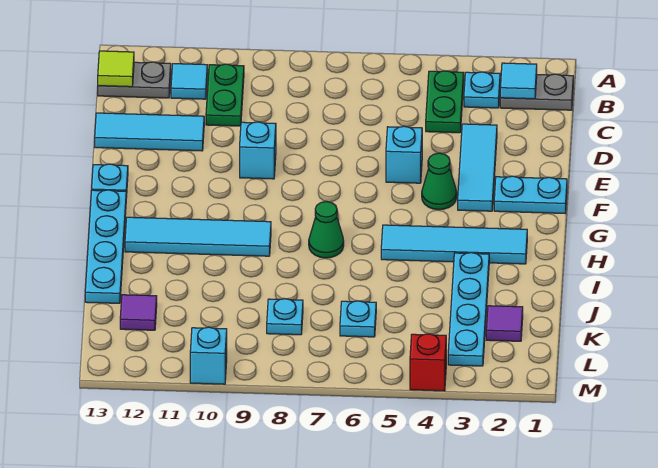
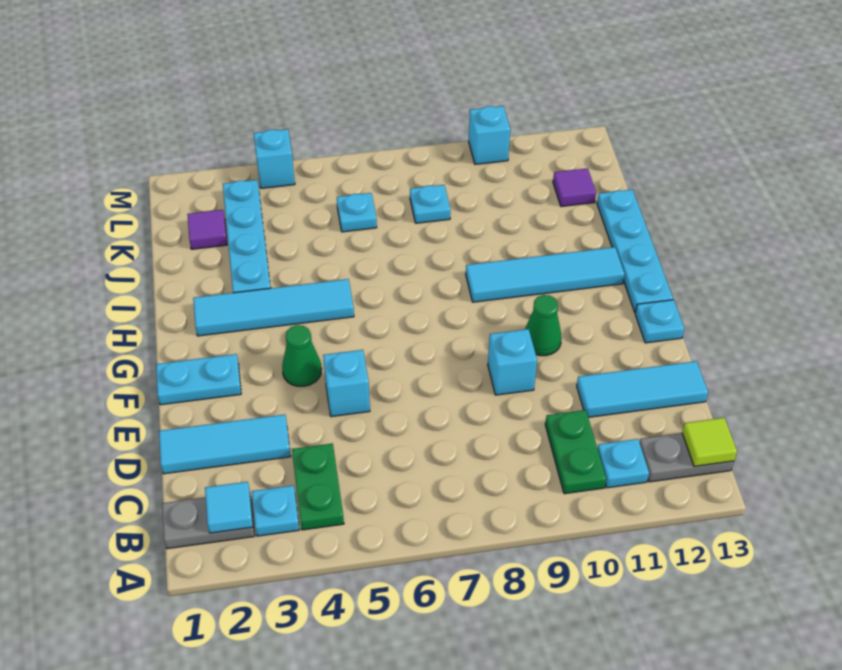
cyan tile B11 level 1 -> cyan plate B11 level 1
cyan tile D3:F3 level 1 -> cyan tile D1:D3 level 1
green cone H7 level 1 -> green cone F10 level 1
red brick M4 level 1 -> cyan brick M4 level 1

